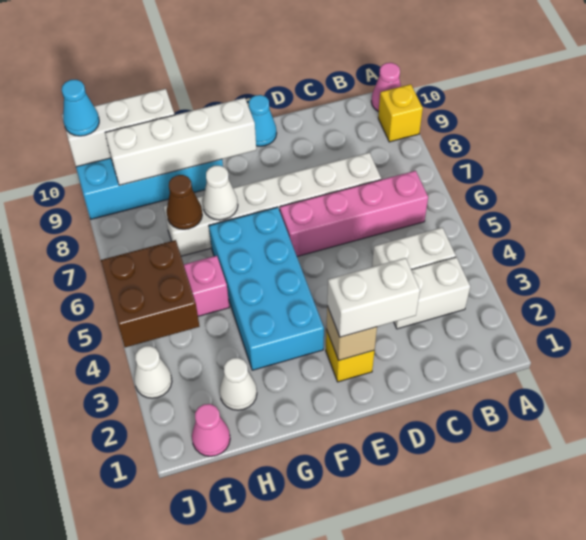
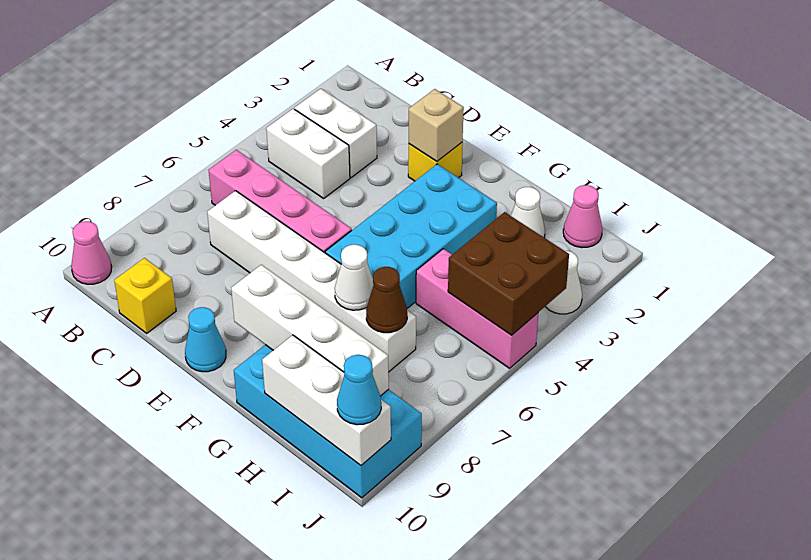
yellow brick A9 level 1 -> yellow brick C10 level 1
white brick D2:E2 level 3 -> none

